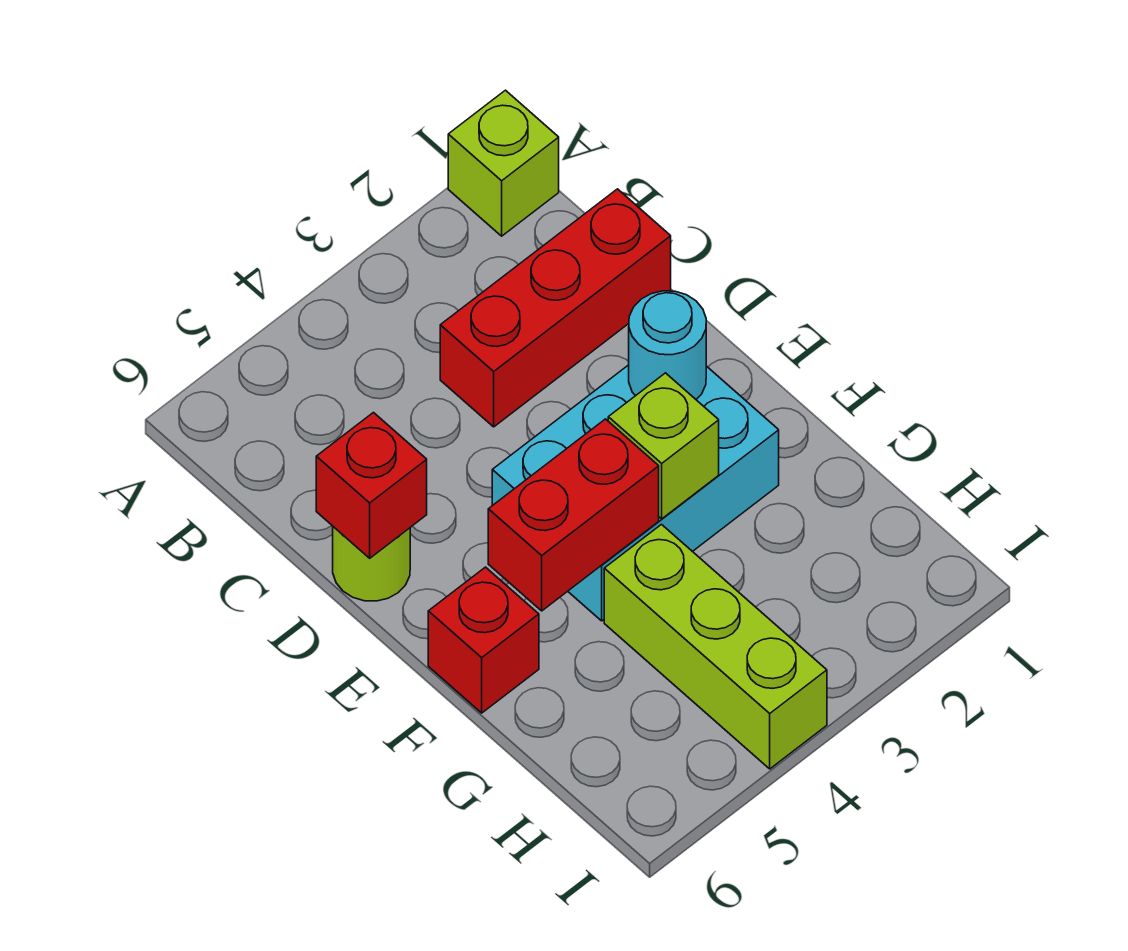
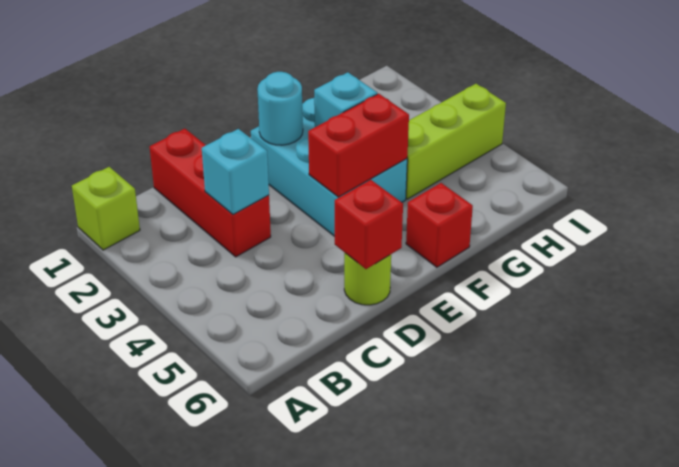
none -> cyan brick C3 level 2
lime brick F3 level 2 -> cyan brick F3 level 2
red brick F4:F5 level 2 -> red brick E4:F4 level 2

